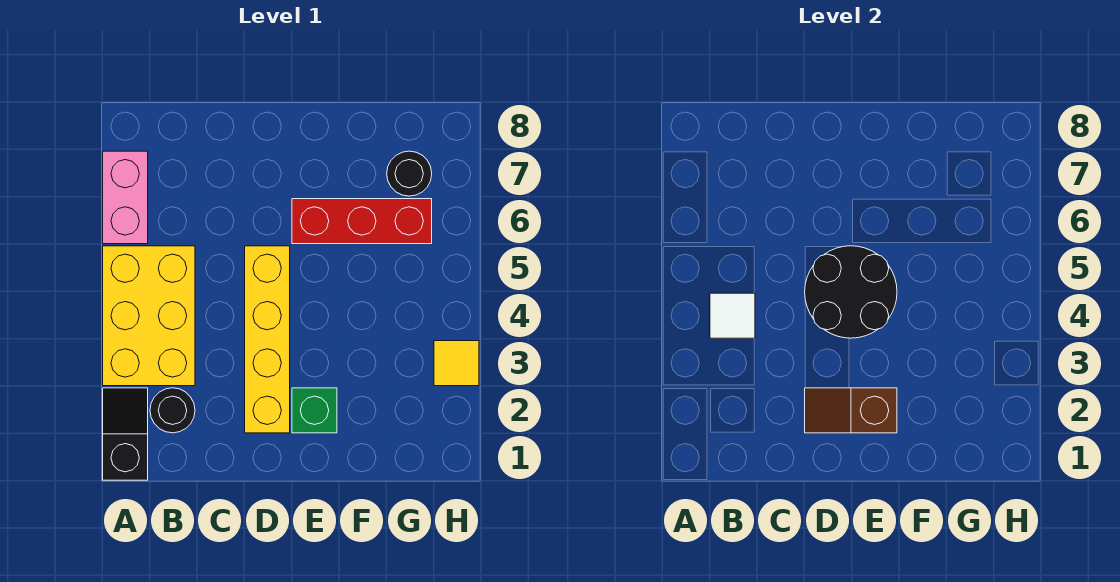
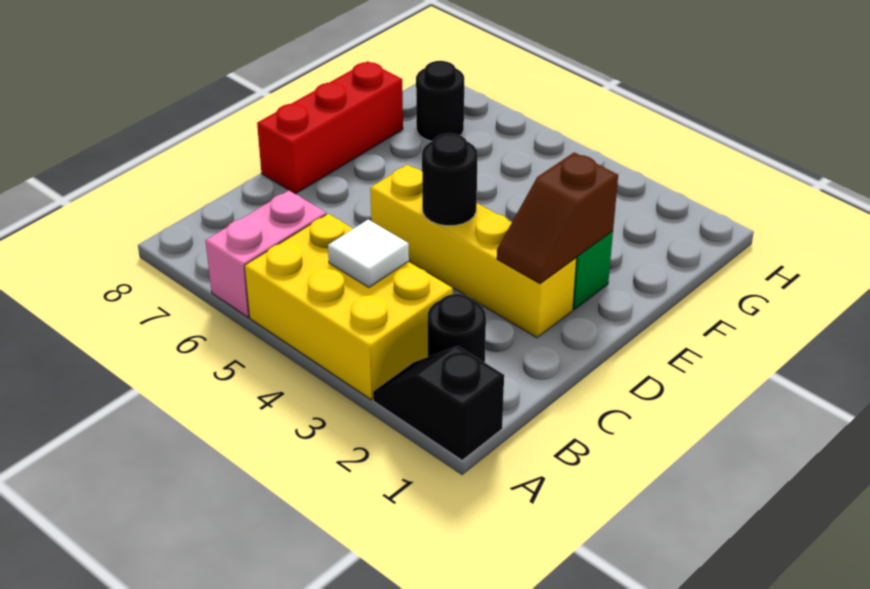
pink brick A6:A7 level 1 -> pink brick A6:B6 level 1
black round brick D4:E5 level 2 -> black round brick D4 level 2
red brick E6:G6 level 1 -> red brick D8:F8 level 1
yellow tile H3 level 1 -> none

